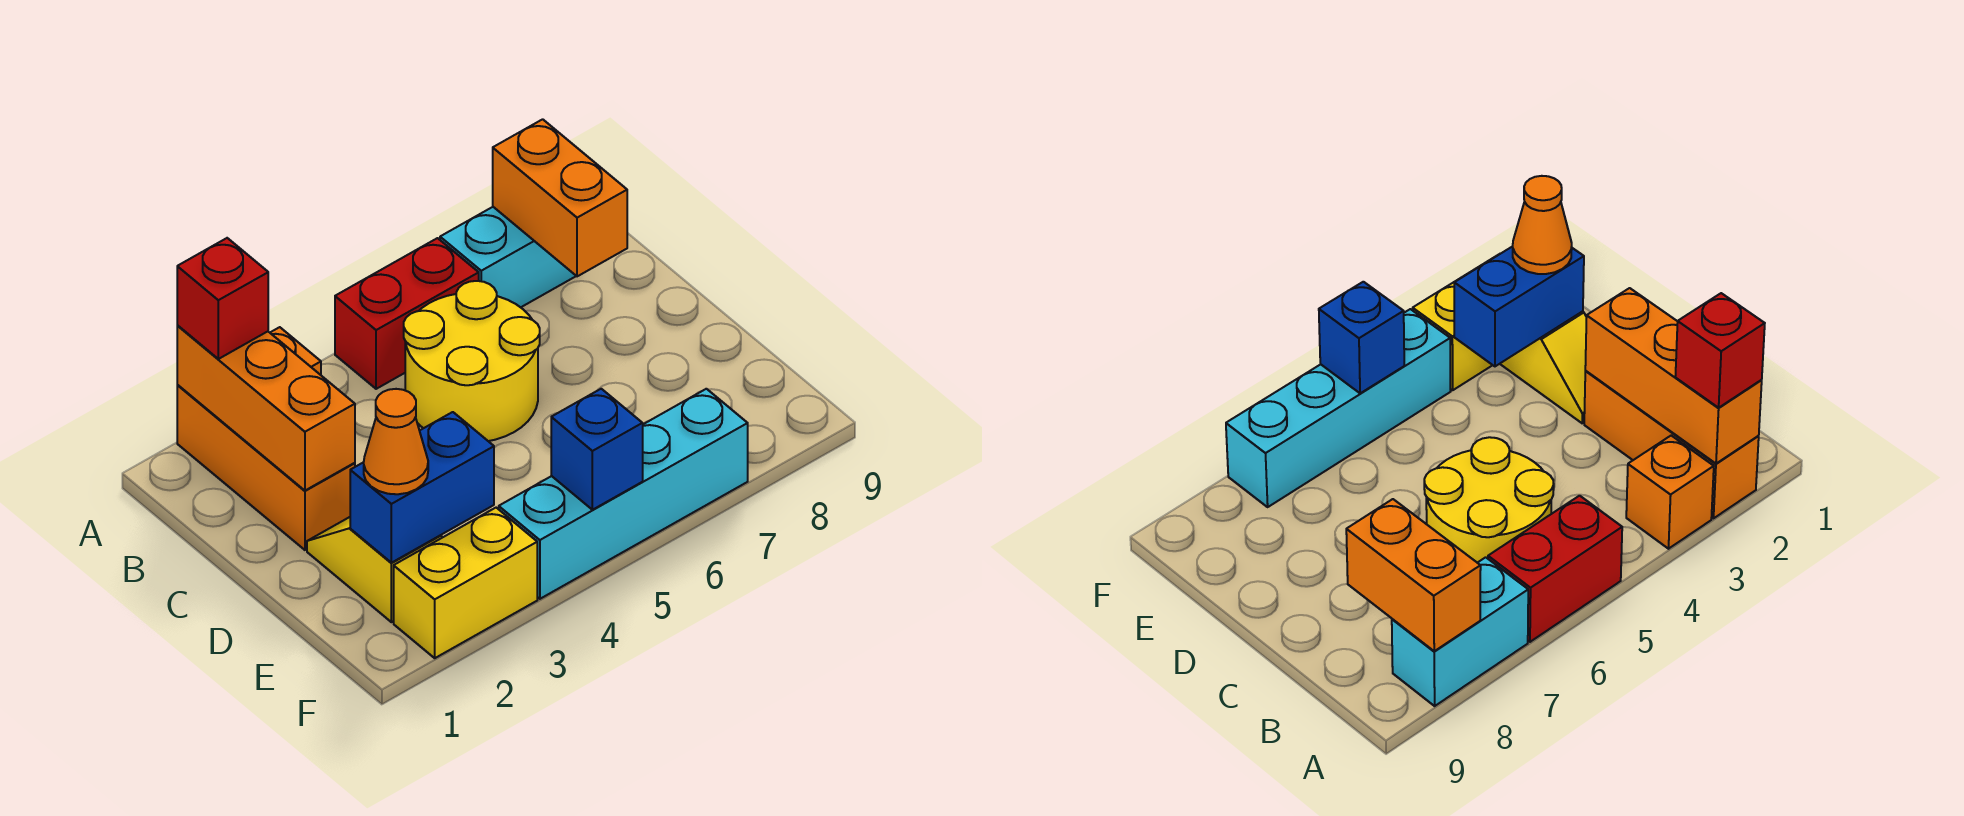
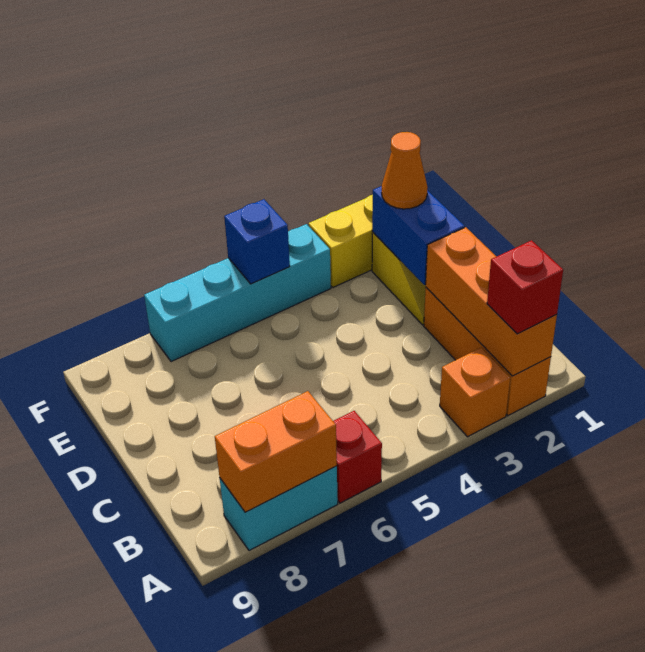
red brick A5:A6 level 1 -> red brick A6 level 1
orange brick A8:B8 level 2 -> orange brick A7:A8 level 2
yellow round brick B5:C6 level 1 -> none
blue brick E2:E3 level 2 -> blue brick D2:E2 level 2

